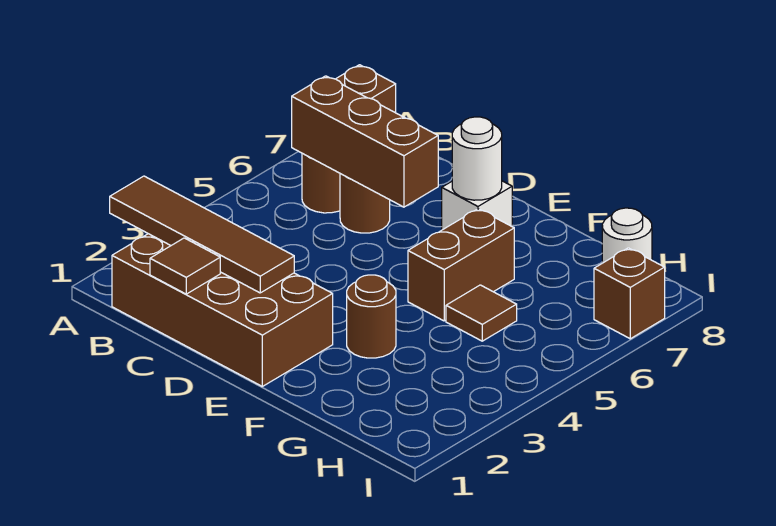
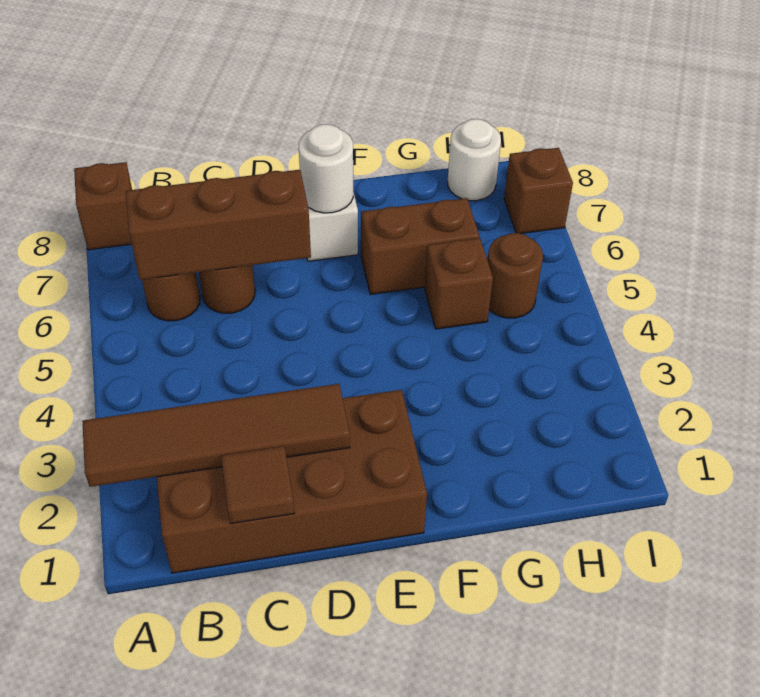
brown round brick F3 level 1 -> brown round brick H5 level 1
brown brick F5:F6 level 1 -> brown brick F6:G6 level 1
brown tile G5 level 1 -> brown brick G5 level 1

